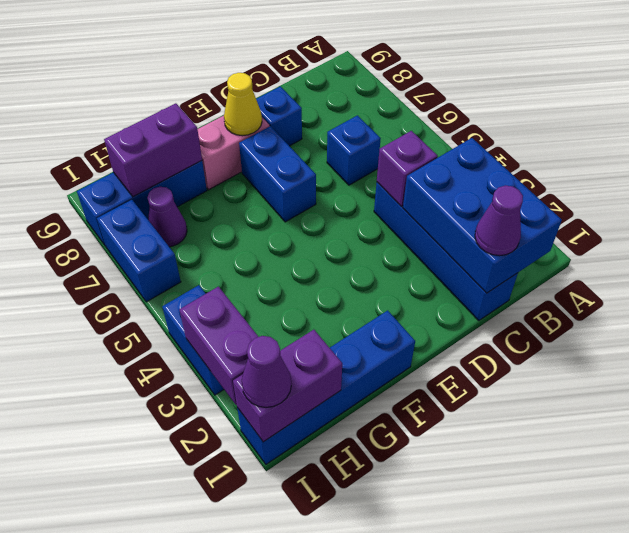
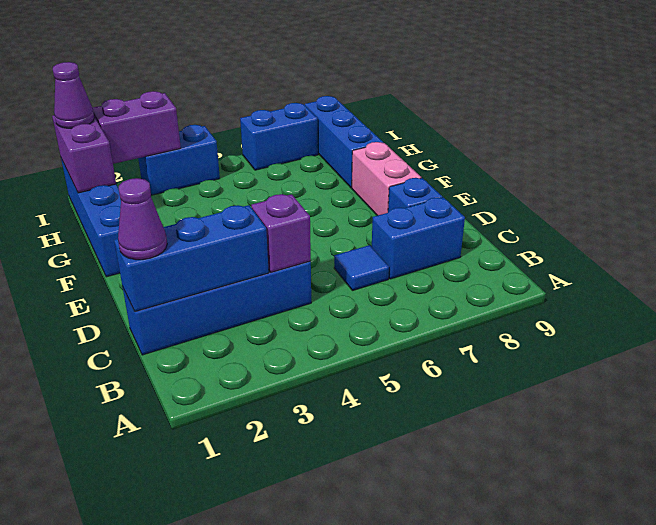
blue brick B1:C3 level 2 -> blue brick C1:C3 level 2
blue brick C6 level 1 -> blue tile C6 level 1
blue brick E6:E7 level 1 -> blue brick C7:C8 level 1
yellow cone E8 level 2 -> none
purple brick G8:H8 level 2 -> none
purple cone H7 level 1 -> none

